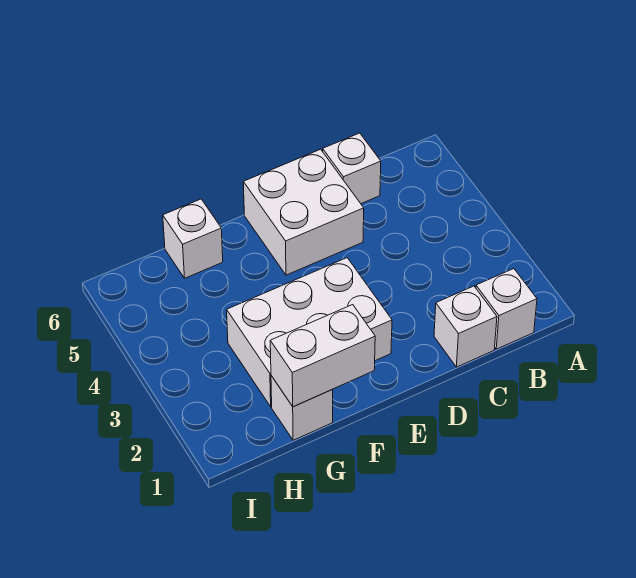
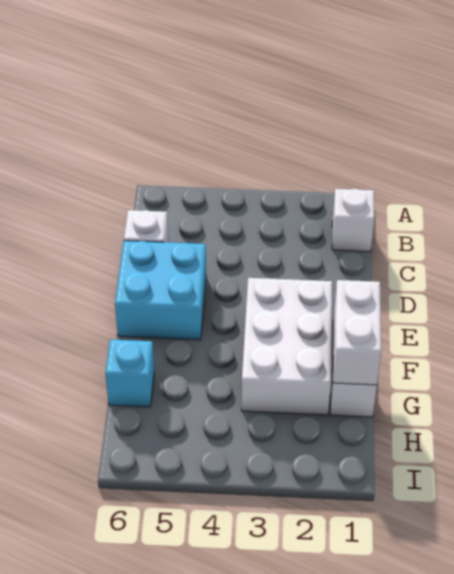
white brick C1 level 1 -> none
white brick D5:E6 level 1 -> cyan brick D5:E6 level 1
white brick G6 level 1 -> cyan brick G6 level 1

